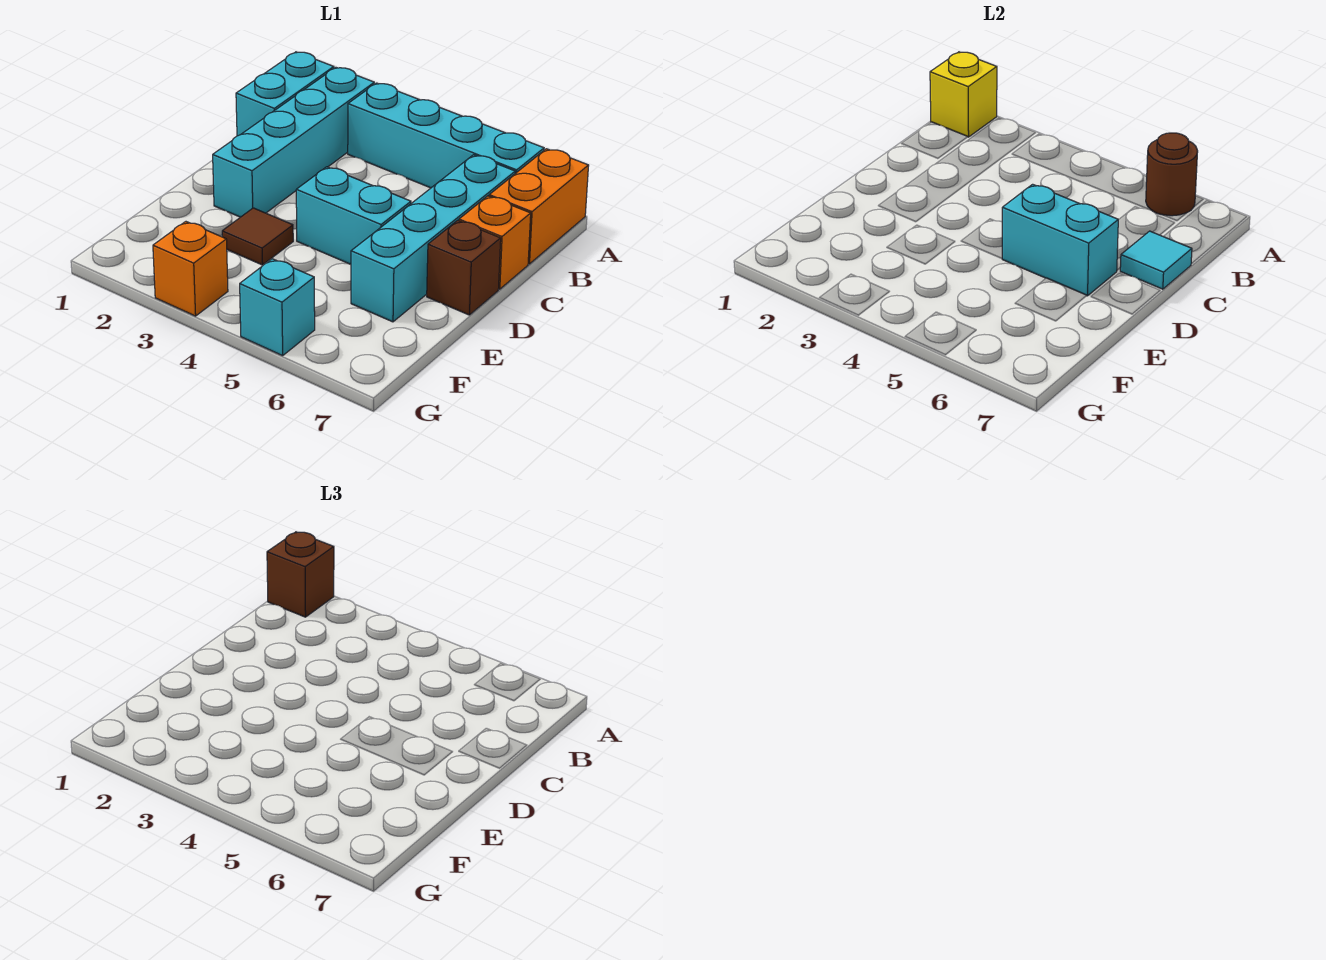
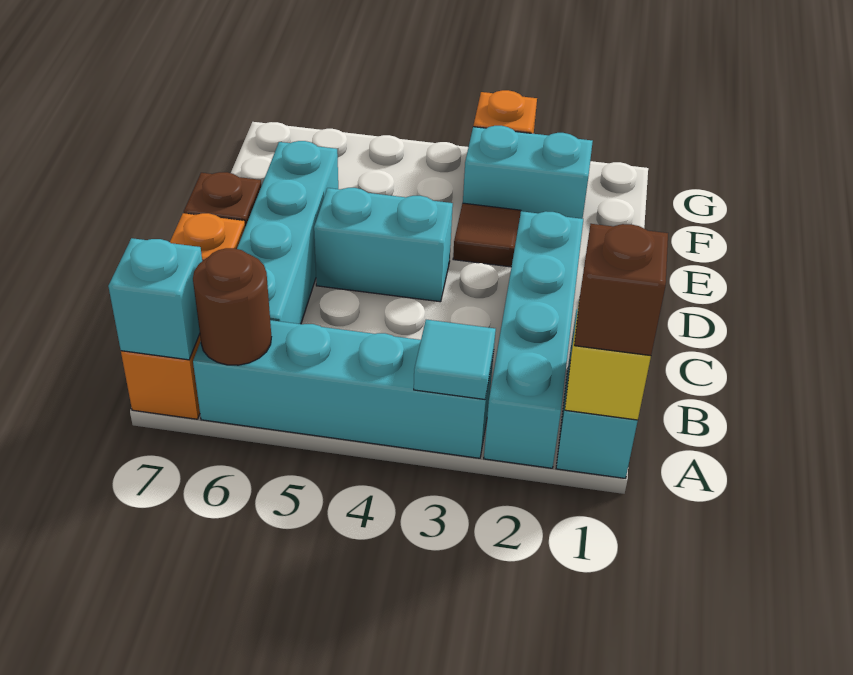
cyan tile C7 level 2 -> cyan tile A3 level 2
cyan brick D5:D6 level 2 -> cyan brick F2:F3 level 1
cyan brick G5 level 1 -> cyan brick A7 level 2

